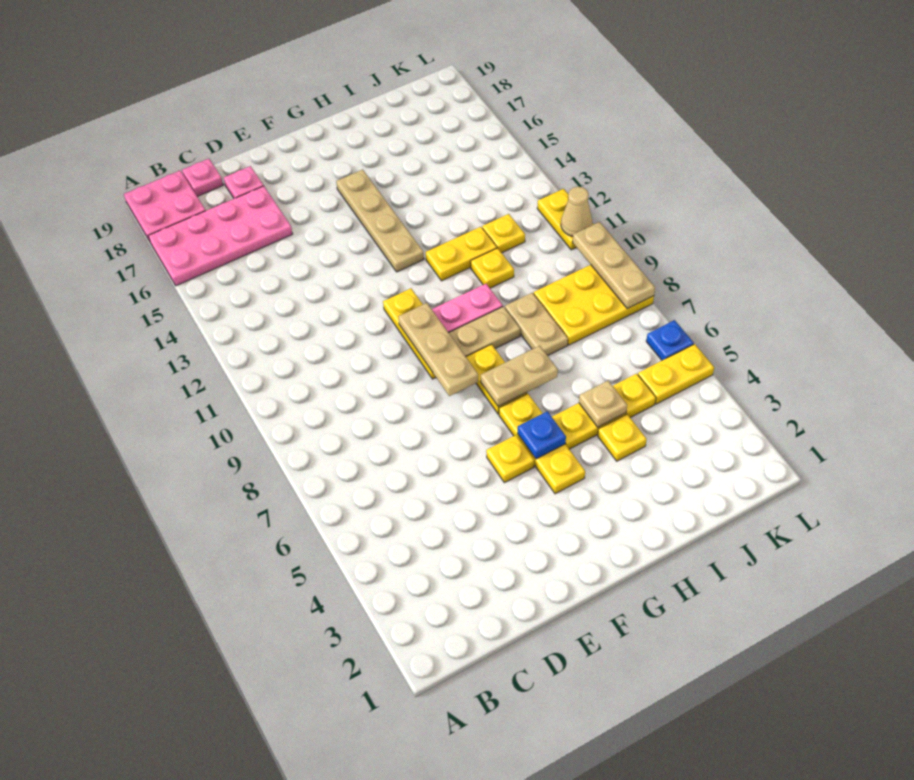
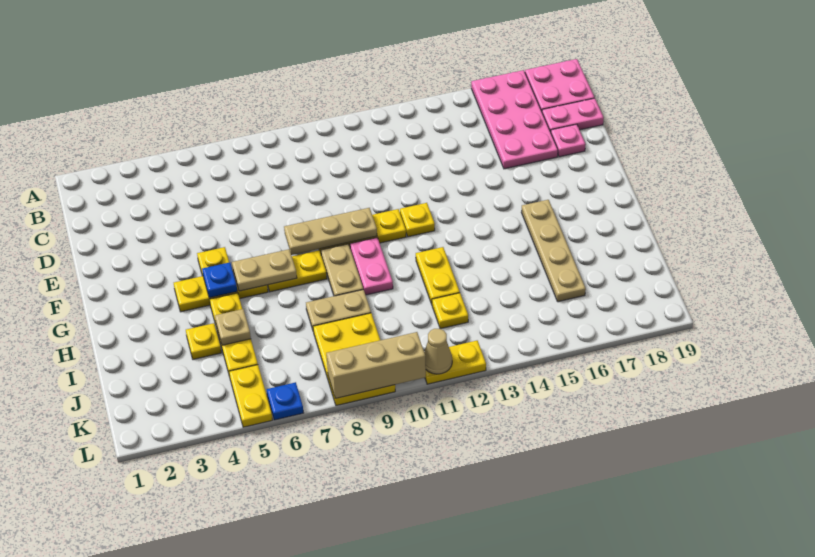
pink plate C19 level 1 -> pink plate C18:C19 level 1
tan plate G7:H7 level 2 -> tan plate G6:G7 level 2
tan plate G13:G16 level 1 -> tan plate G16:J16 level 1
yellow plate I11 level 1 -> yellow plate F12 level 1
tan plate L8:L10 level 2 -> tan brick L8:L10 level 2

